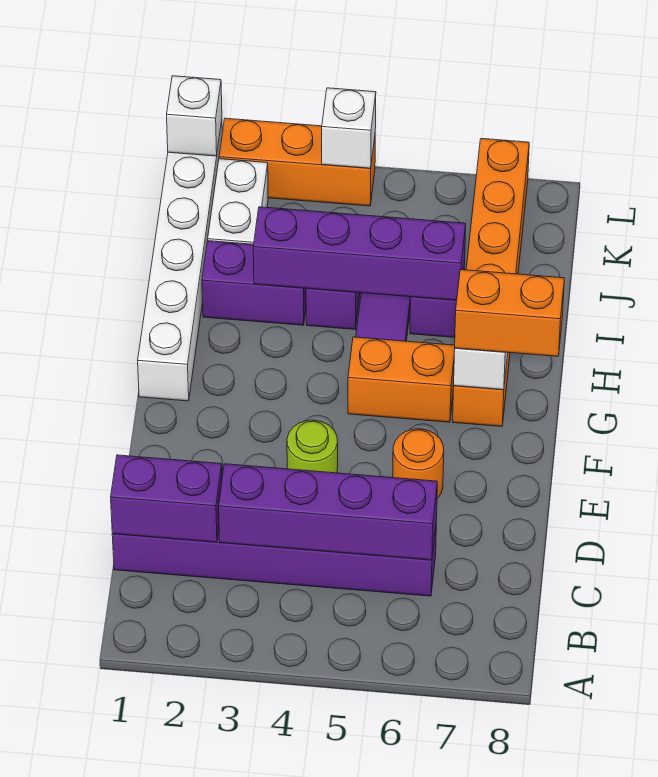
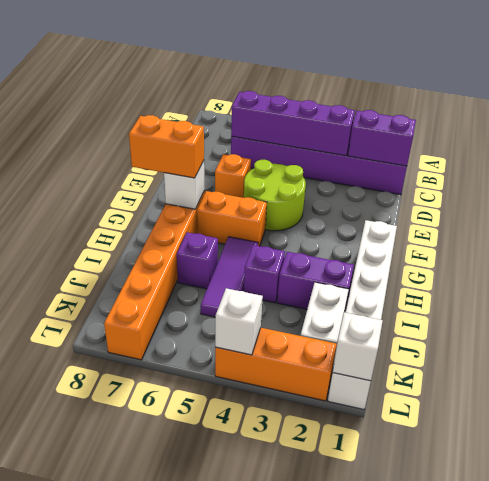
lime round brick E4 level 1 -> lime round brick E4:F5 level 1
orange round brick E6 level 1 -> orange brick E6 level 1
purple brick I3:I6 level 2 -> none

